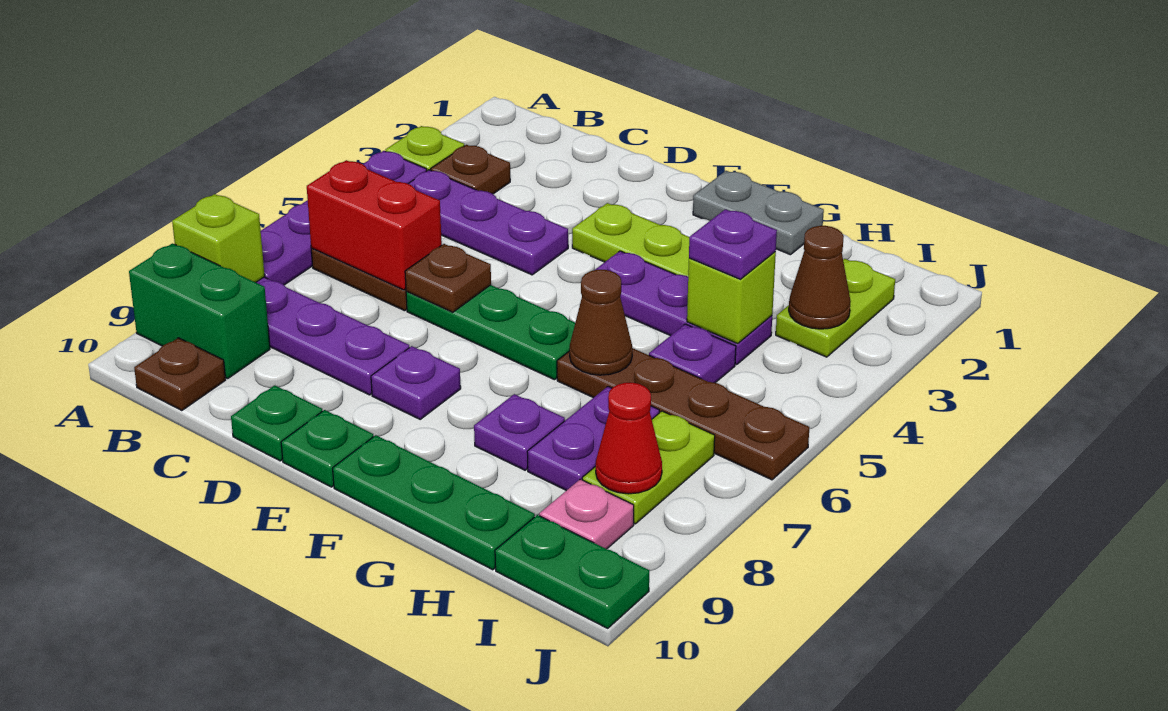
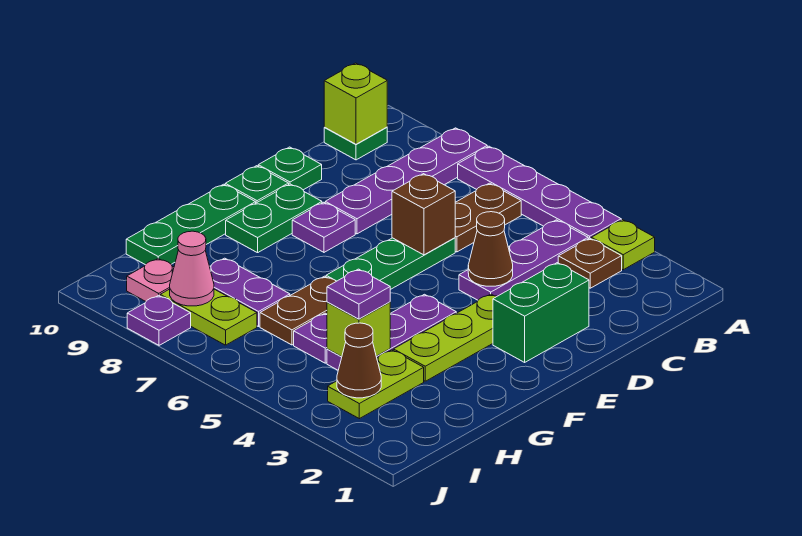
lime brick A8 level 2 -> lime brick B10 level 2
green brick A9:B9 level 1 -> green brick D2:E2 level 1
red brick B6:C6 level 2 -> none
brown plate B10 level 1 -> green plate B10 level 1
brown plate D6 level 2 -> brown brick D6 level 2
grey plate F1:G1 level 1 -> none
brown plate G6:J6 level 1 -> brown plate G6:H6 level 1
brown cone G6 level 2 -> brown cone D4 level 2
purple plate G8 level 1 -> purple plate J8 level 1
lime plate I2:I3 level 1 -> lime plate H3:I3 level 1
red cone I8 level 2 -> pink cone I8 level 2
green plate I10:J10 level 1 -> green plate E9:F9 level 1

